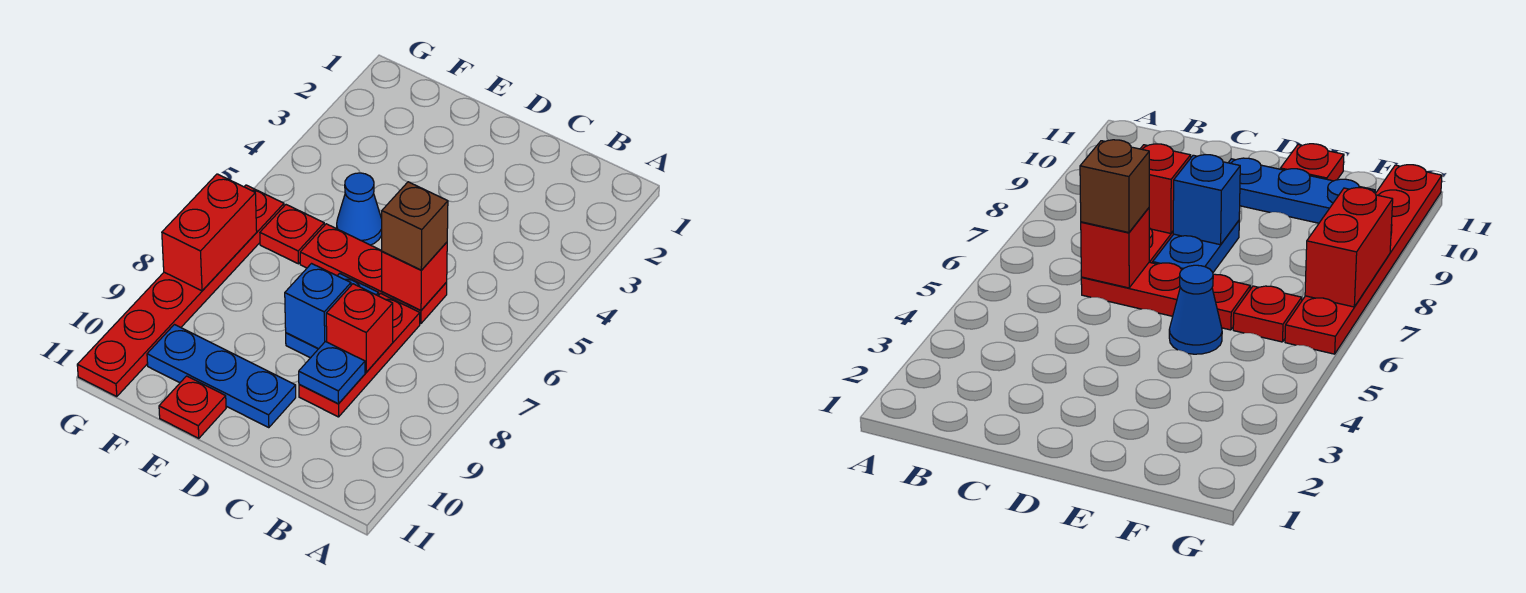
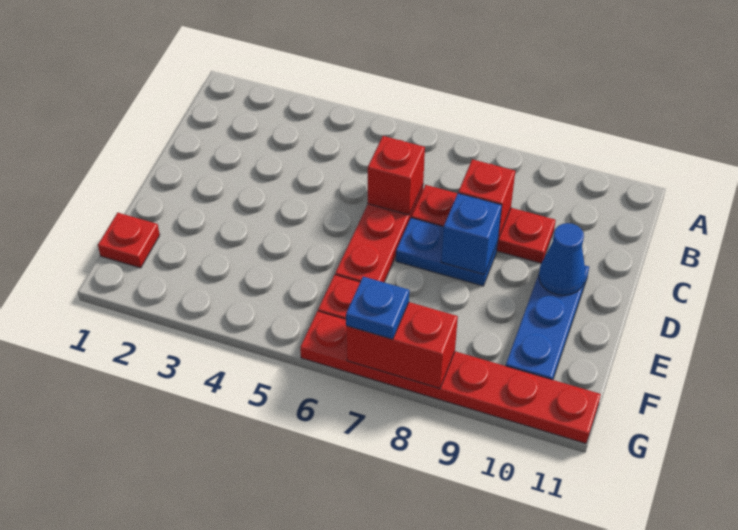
brown brick C6 level 3 -> none
blue plate C9 level 2 -> blue plate G7 level 3
blue cone E5 level 1 -> blue cone D10 level 2
red plate E11 level 1 -> red plate F1 level 1

